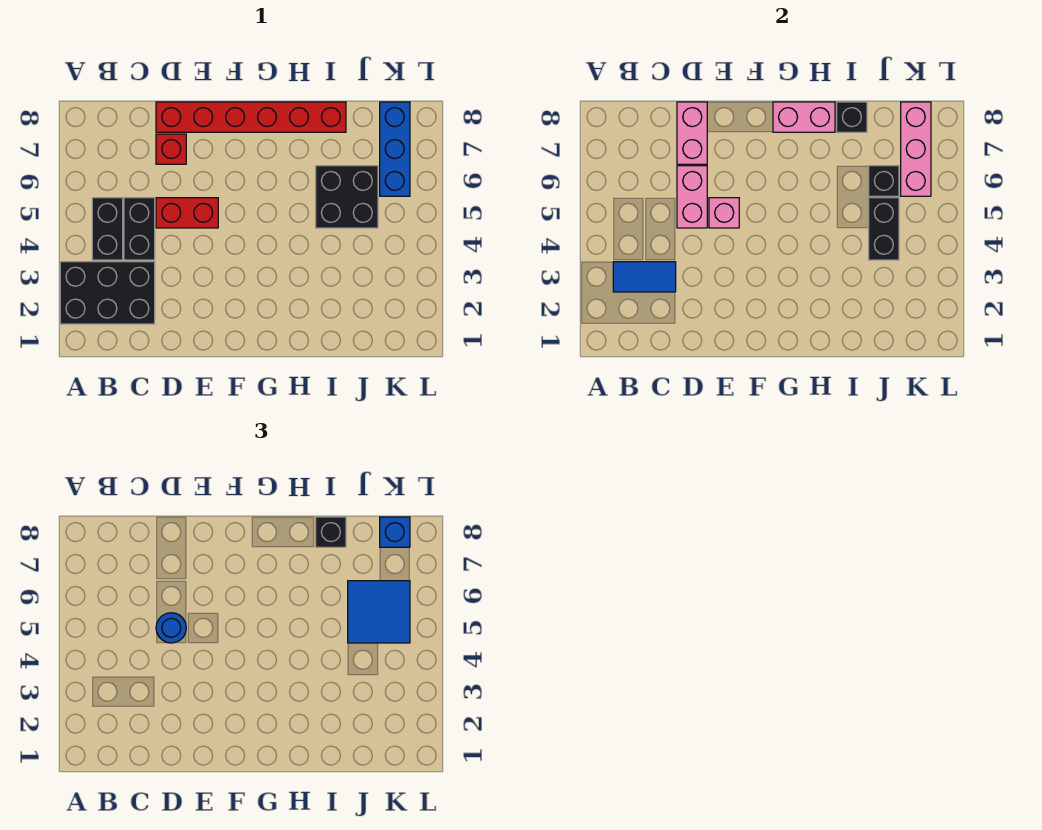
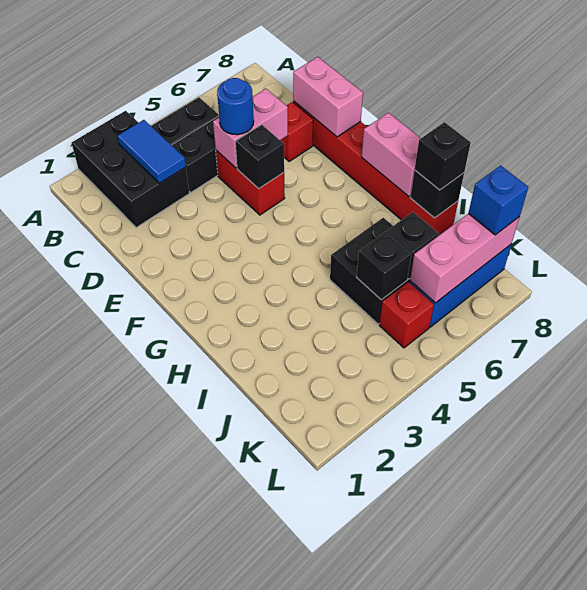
pink brick D7:D8 level 2 -> pink brick D8:E8 level 2
pink brick E5 level 2 -> black brick E5 level 2
black brick J4:J5 level 2 -> black brick J5 level 2
blue tile J5:K6 level 3 -> none
none -> red brick K5 level 1

